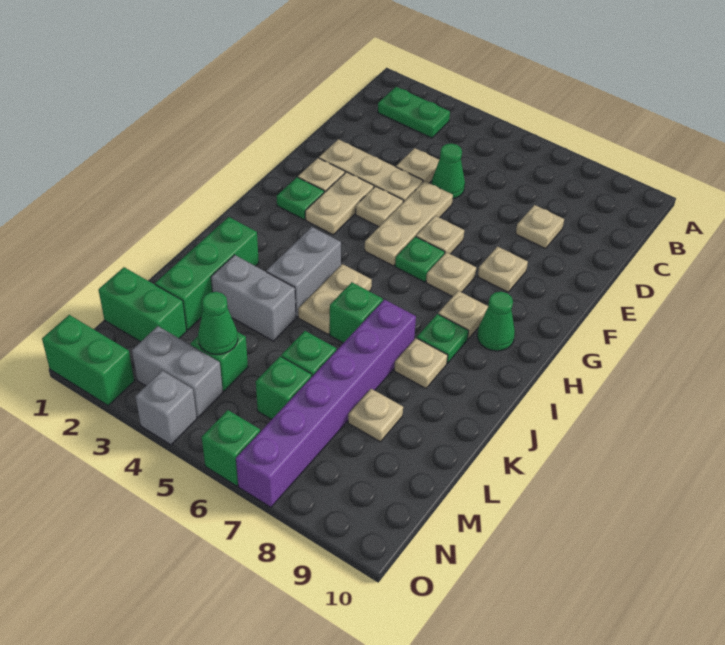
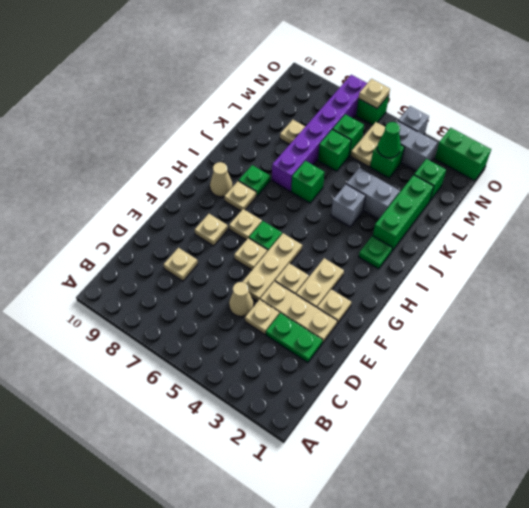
green plate B2:B3 level 1 -> green plate D2:D3 level 1
green cone D5 level 1 -> tan cone D5 level 1
green plate G2 level 1 -> green plate I2 level 1
green cone H9 level 1 -> tan cone H9 level 1
grey brick I4:J4 level 1 -> grey brick J4 level 1
tan plate I5:J5 level 1 -> tan plate M5:N5 level 1
tan plate J8 level 1 -> tan plate O6 level 2
green brick M1:M2 level 1 -> green brick M2 level 1

